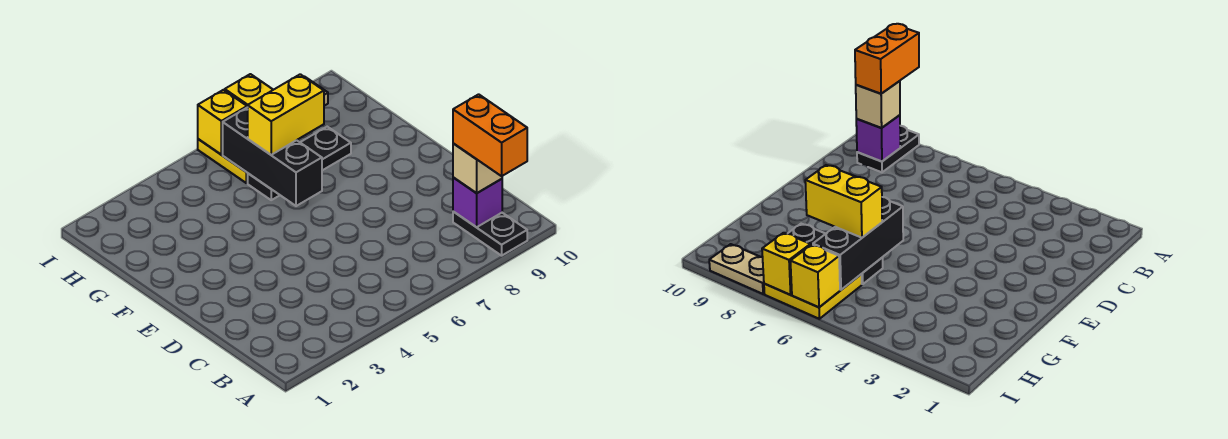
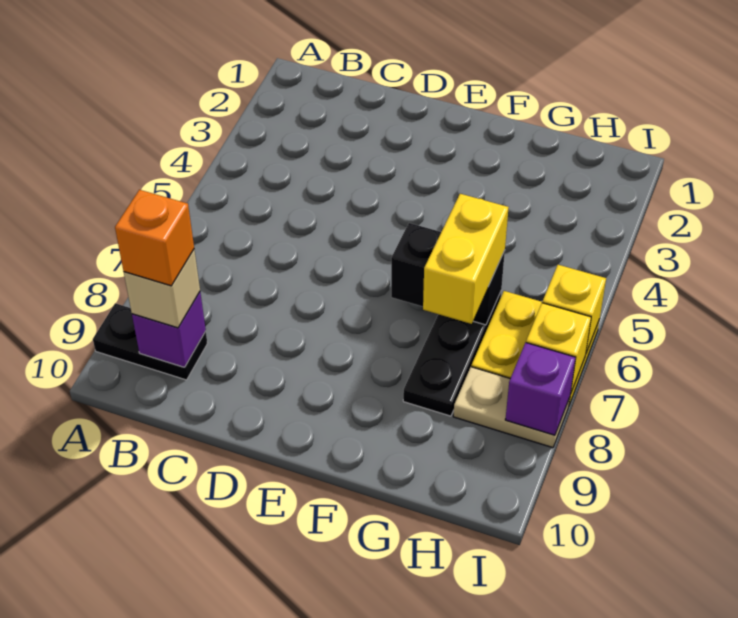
orange brick A9:B9 level 4 -> orange brick B9 level 4
black brick F6:H6 level 2 -> black brick F6:G6 level 2
tan plate I8:I9 level 1 -> tan plate H8:I8 level 1
none -> purple brick I8 level 2

